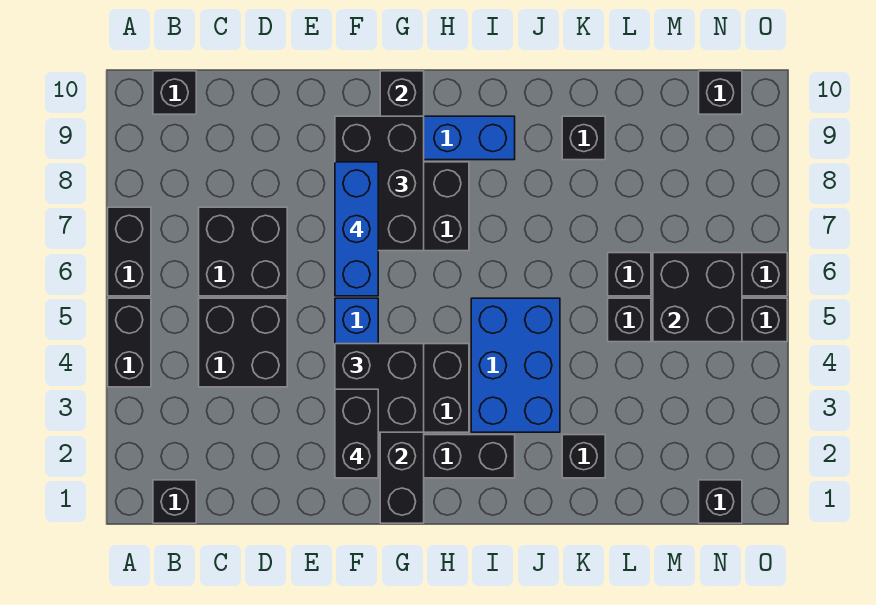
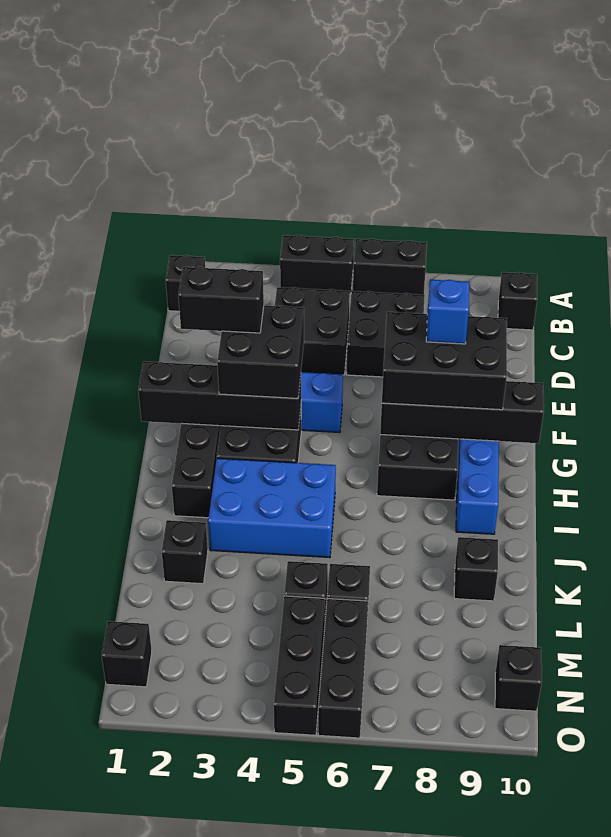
blue brick F6:F8 level 4 -> blue brick F8 level 4
black brick M5:N6 level 2 -> none

